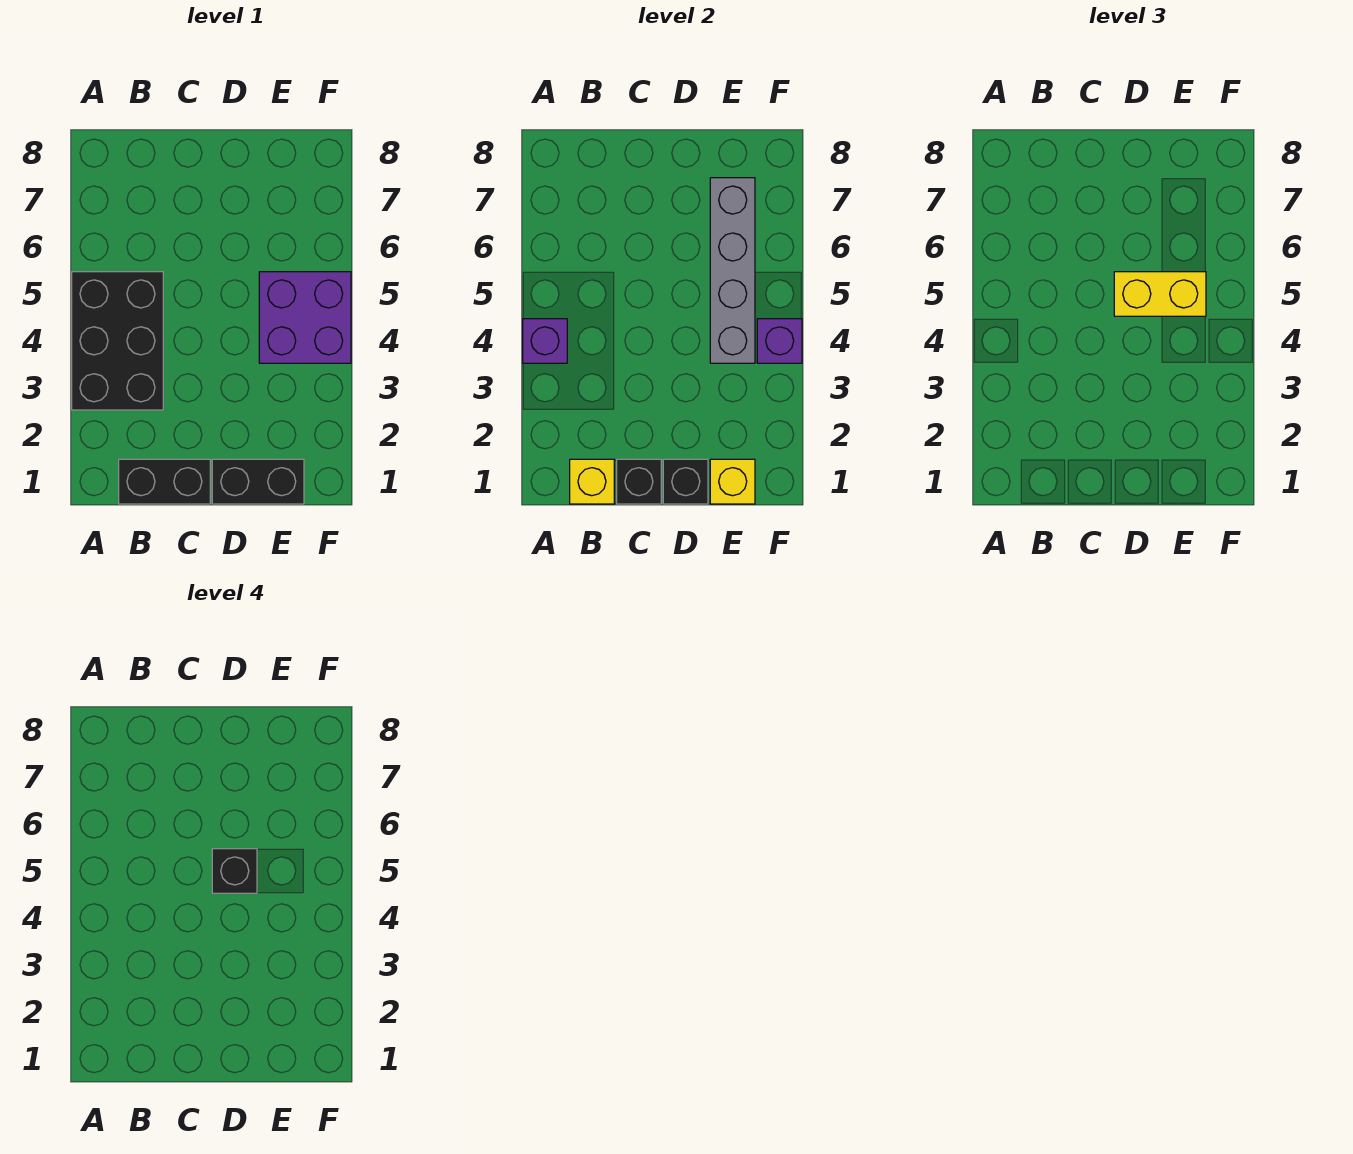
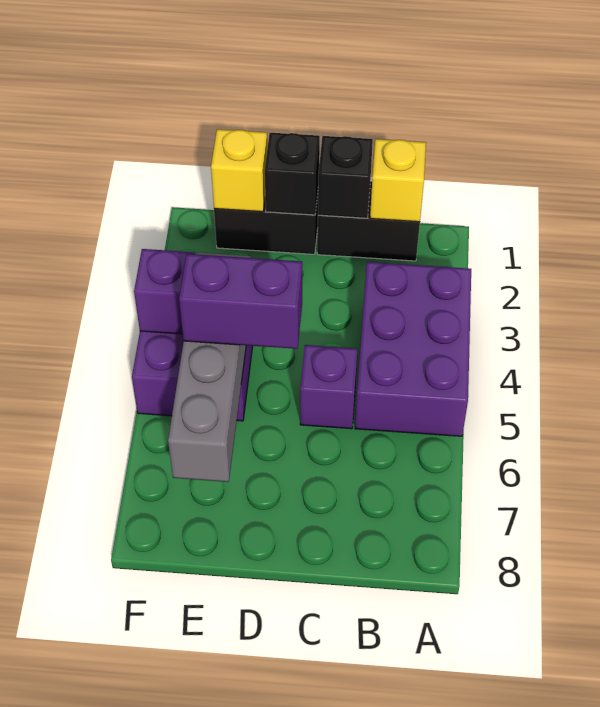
black brick A3:B5 level 1 -> purple brick A3:B5 level 1
purple brick A4 level 2 -> purple brick C5 level 1
yellow brick D5:E5 level 3 -> purple brick D5:E5 level 3
black brick D5 level 4 -> none

